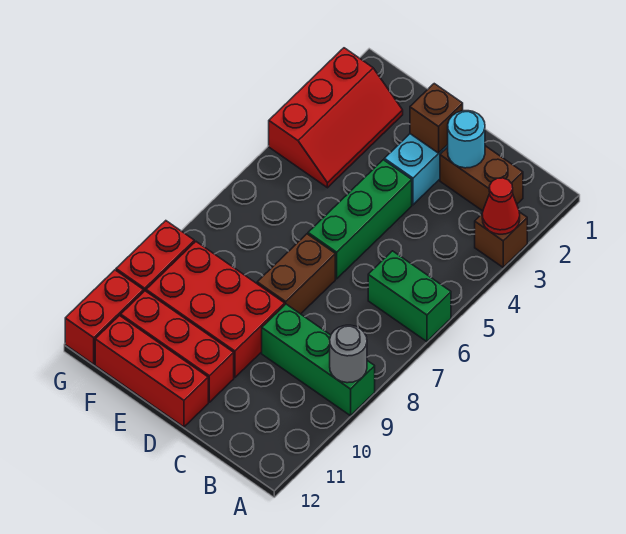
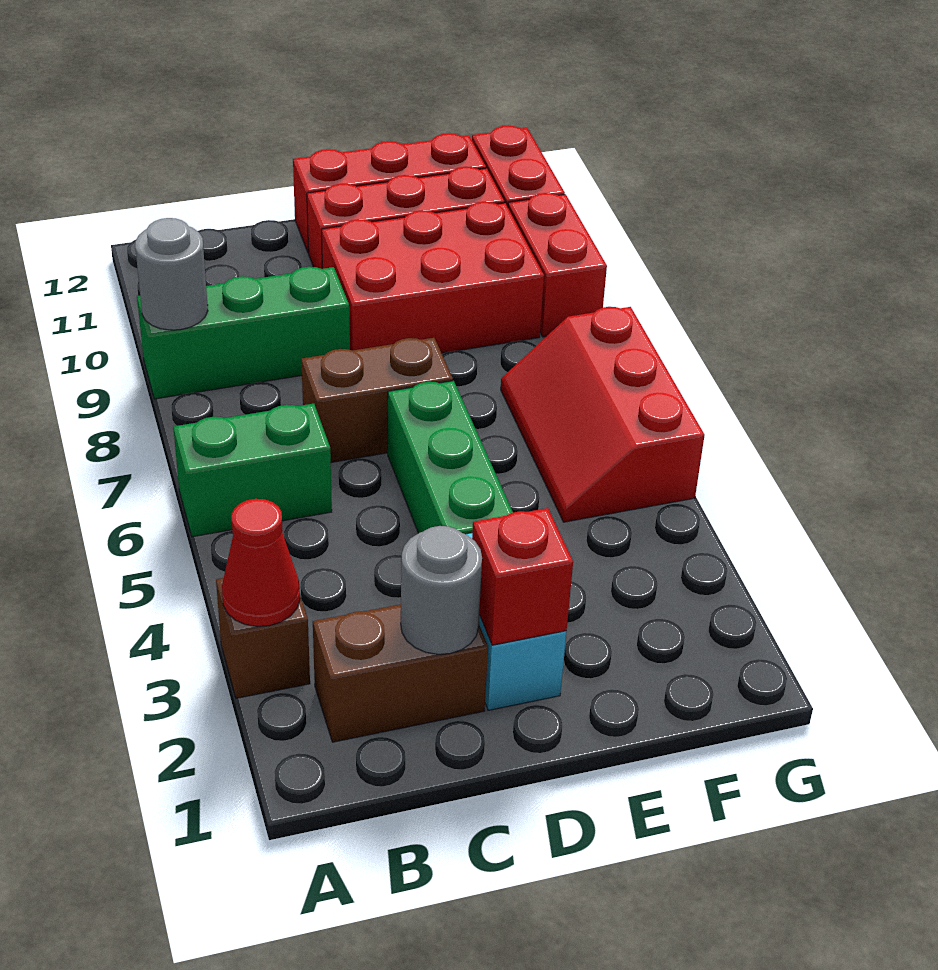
cyan round brick C2 level 2 -> grey round brick C2 level 2
brown brick D2 level 2 -> red brick D2 level 2
brown brick D7:D8 level 1 -> brown brick C7:D7 level 1
red slope F2:G4 level 1 top G -> red slope F5:G7 level 1 top G

